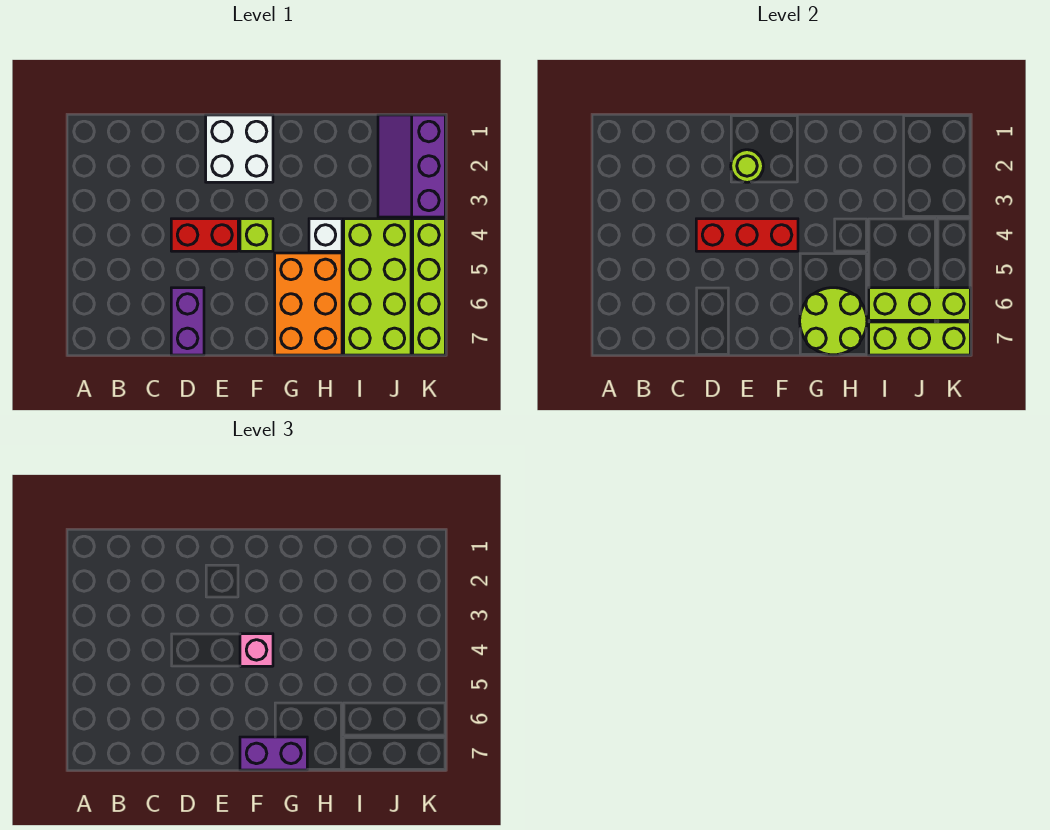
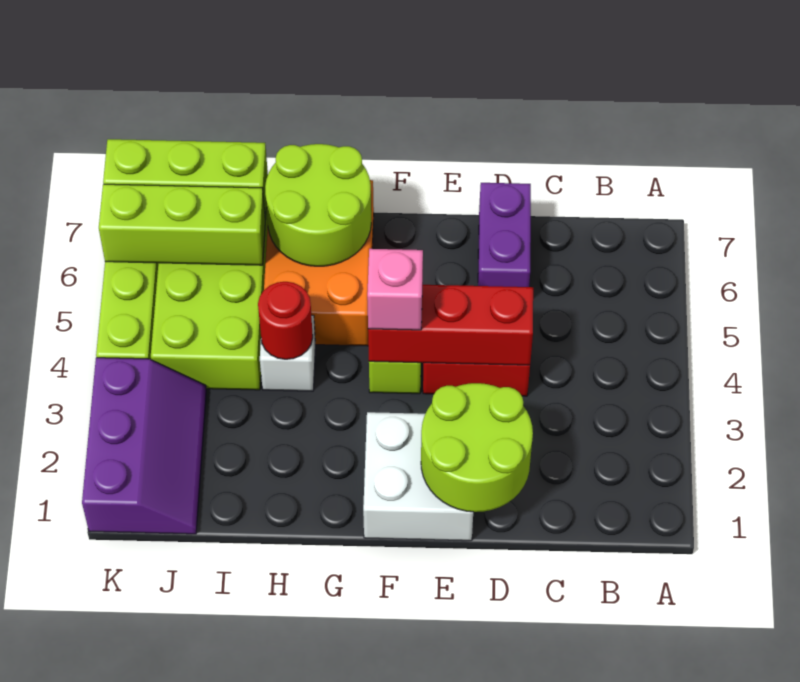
lime round brick E2 level 2 -> lime round brick D1:E2 level 2
purple brick F7:G7 level 3 -> none
none -> red round brick H4 level 2

